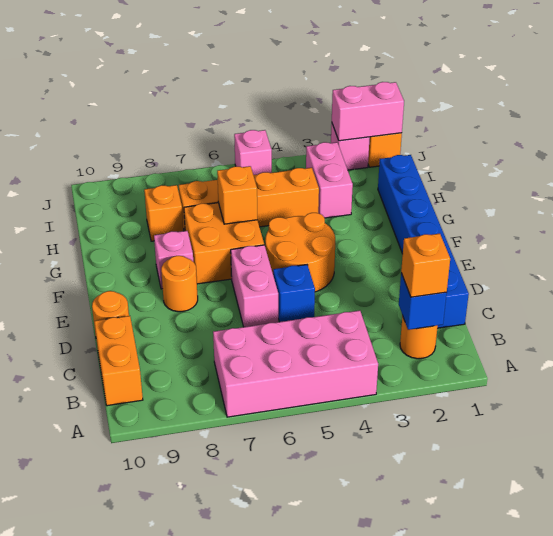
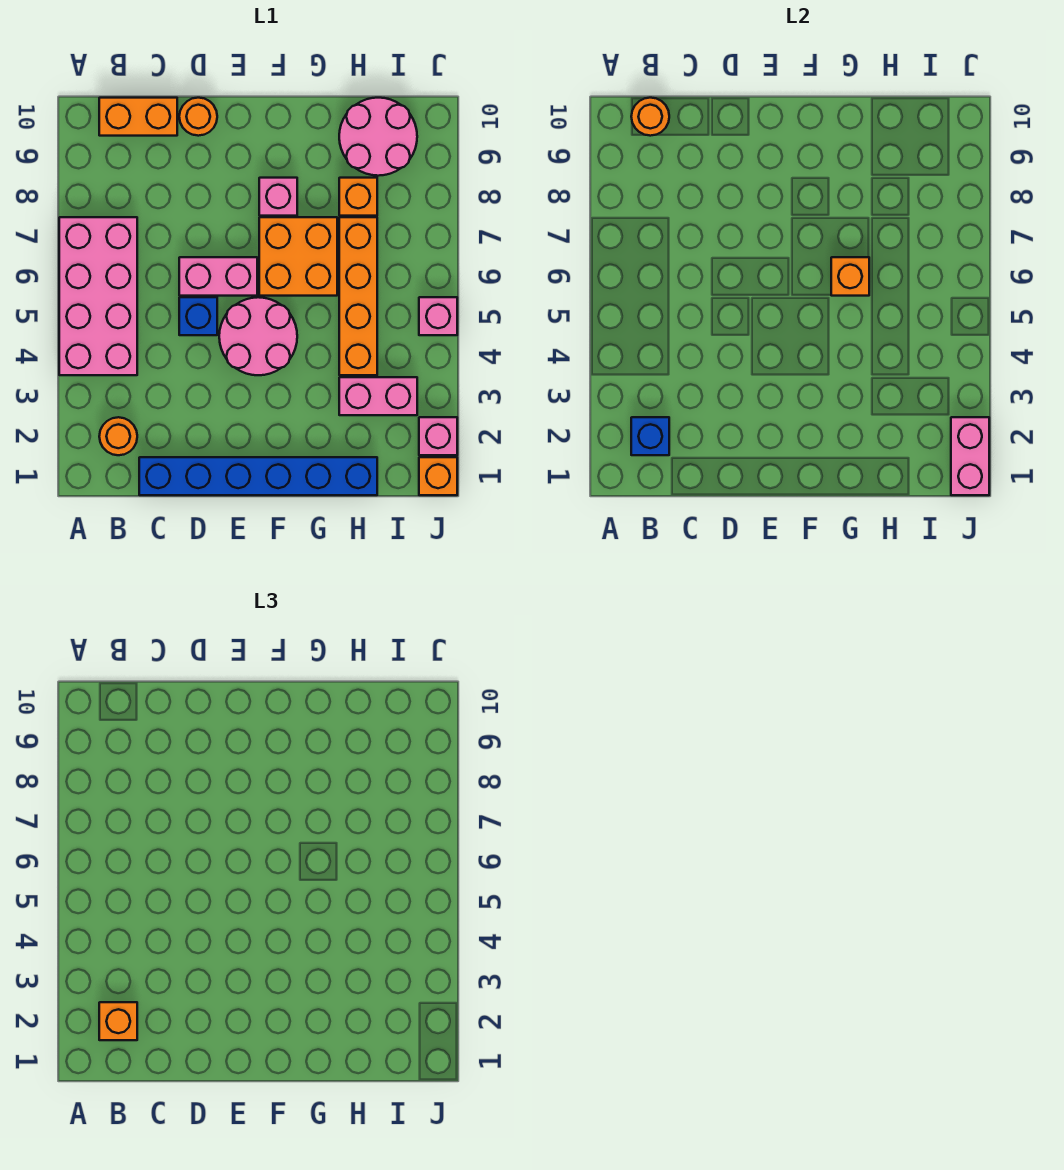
orange round brick E4:F5 level 1 -> pink round brick E4:F5 level 1
orange round brick E8 level 1 -> orange round brick B10 level 2
none -> pink round brick H9:I10 level 1

